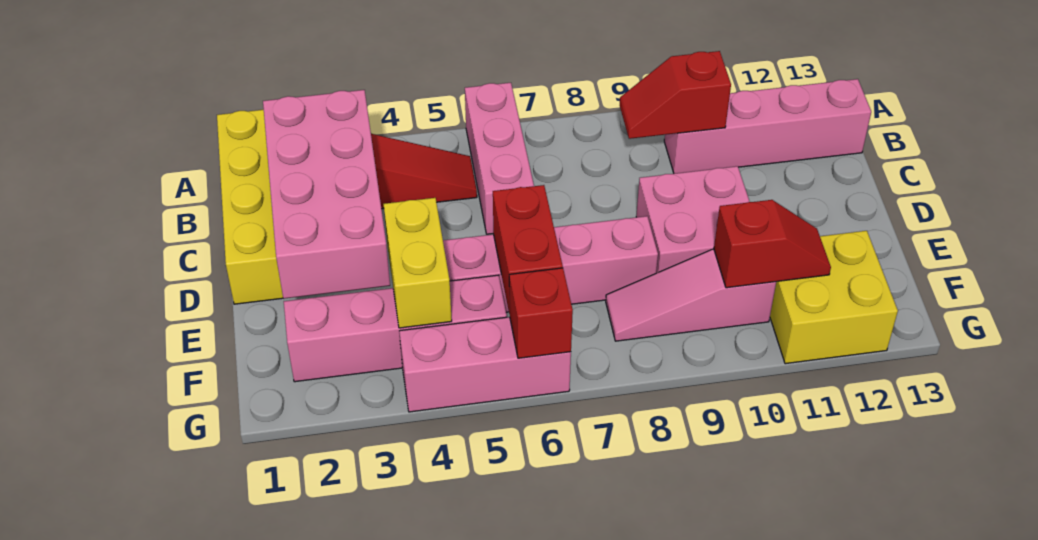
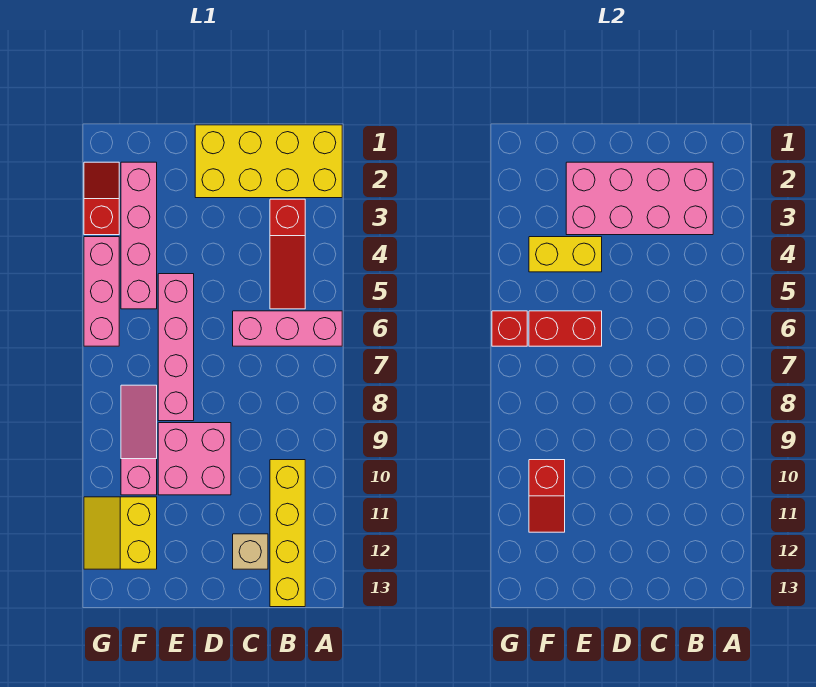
red slope B9:B10 level 2 top 10 -> red slope G2:G3 level 1 top 3
pink brick B10:B13 level 1 -> yellow brick B10:B13 level 1
none -> tan brick C12 level 1
yellow brick F11:G12 level 1 -> yellow slope F11:G12 level 1 top F

